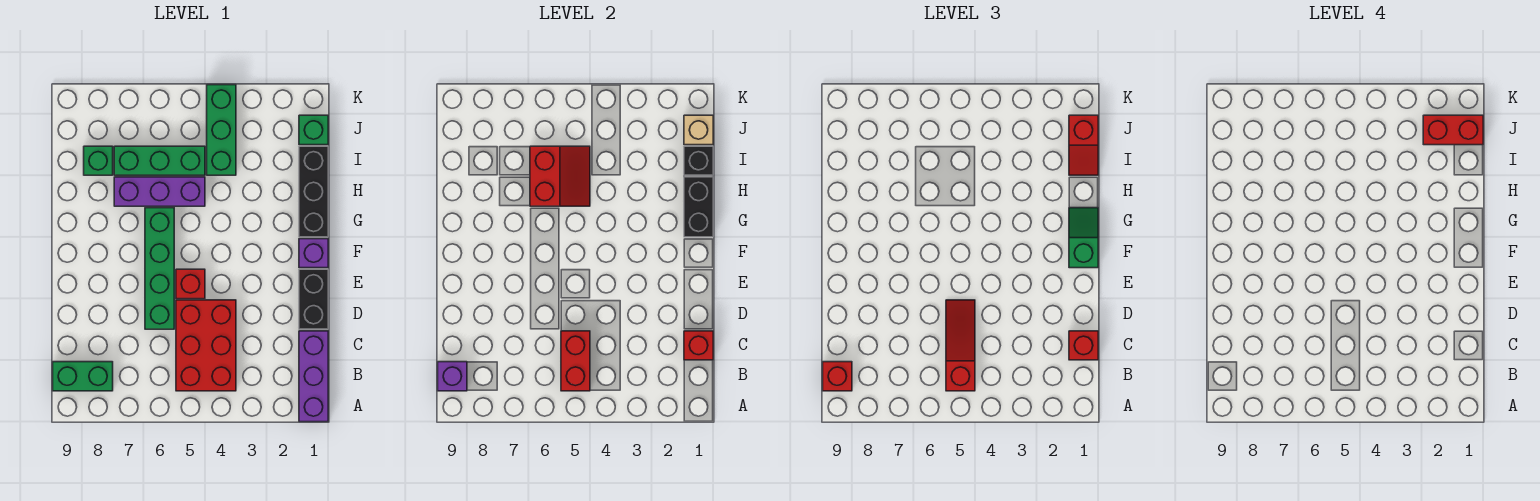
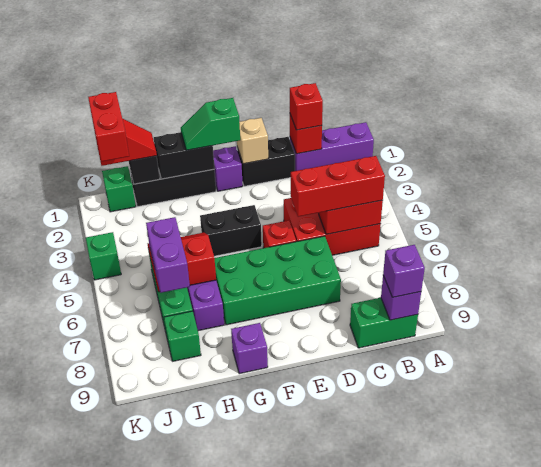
red slope B5:D5 level 3 top B -> red brick B5:D5 level 3
green brick B8:B9 level 1 -> green brick B9:C9 level 1
red brick B9 level 3 -> purple brick B9 level 3
green brick D6:G6 level 1 -> green brick D6:G7 level 1
none -> black brick F4:G4 level 1
none -> purple brick G9 level 1
green brick I4:K4 level 1 -> green brick K4 level 1
none -> purple brick I6:I7 level 3
tan brick J1 level 2 -> tan brick E1 level 2

